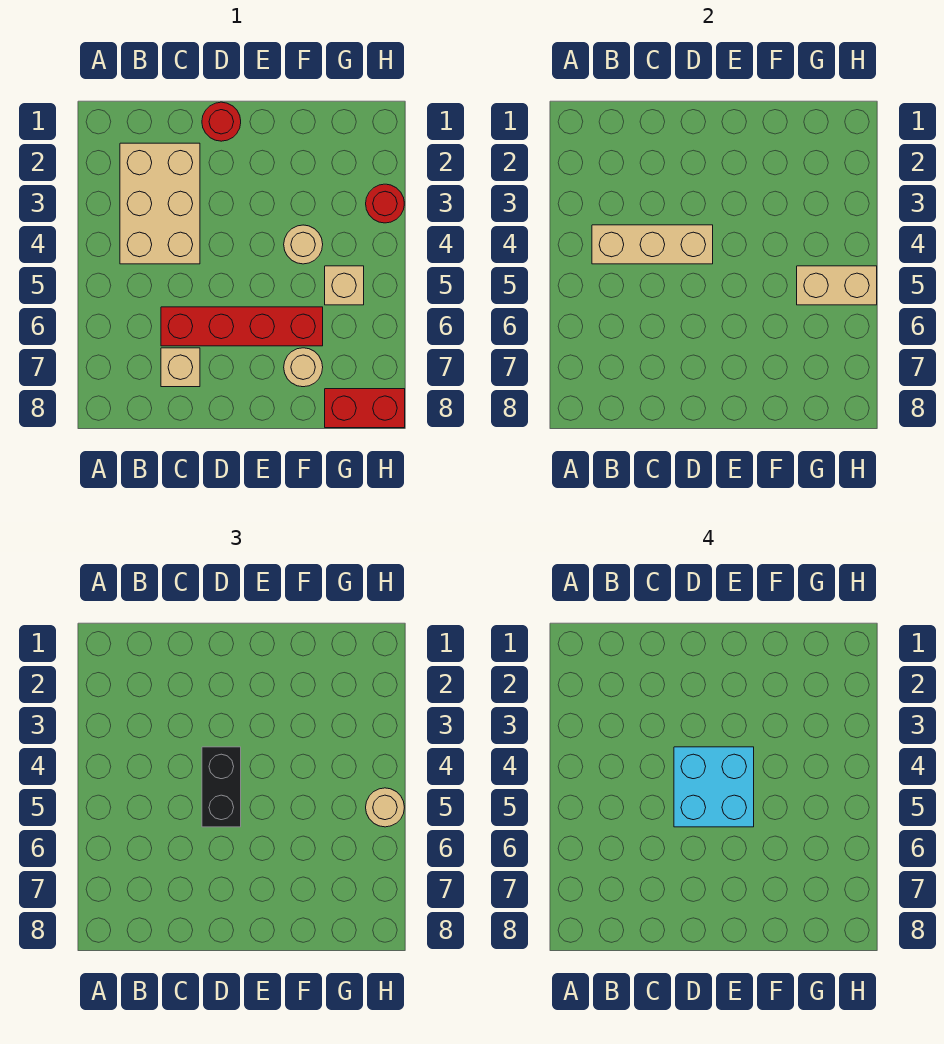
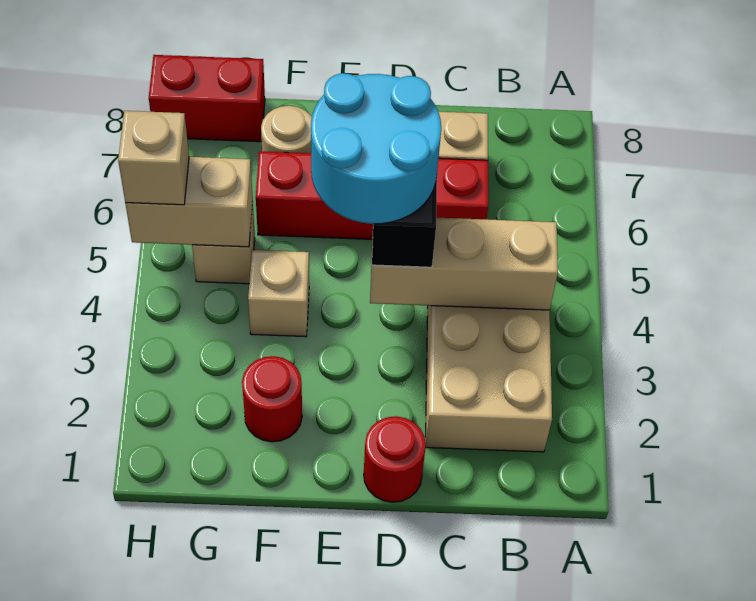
cyan brick D4:E5 level 4 -> cyan round brick D4:E5 level 4
tan round brick F4 level 1 -> tan brick F4 level 1
red round brick H3 level 1 -> red round brick F2 level 1
tan round brick H5 level 3 -> tan brick H5 level 3

